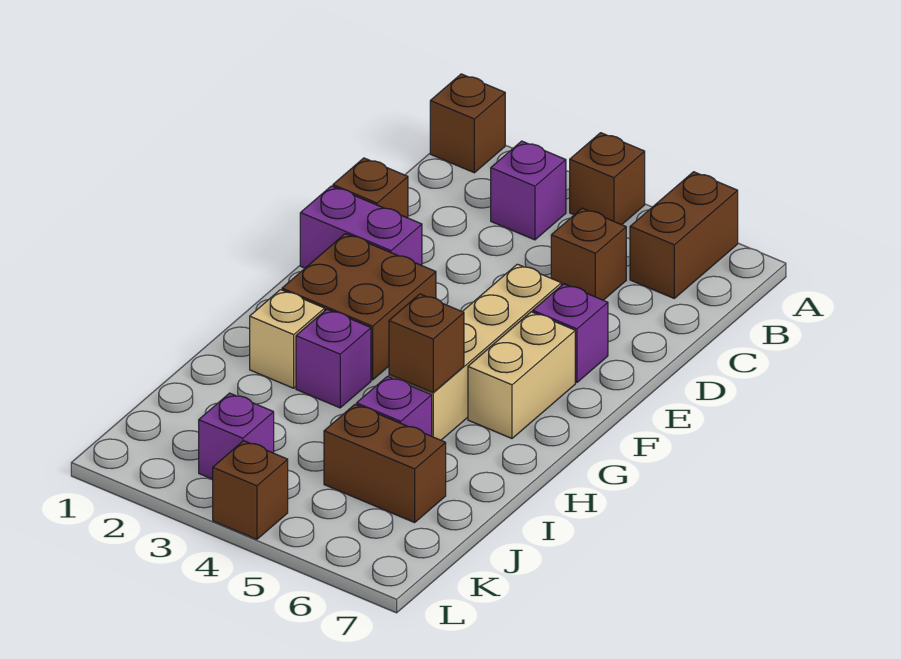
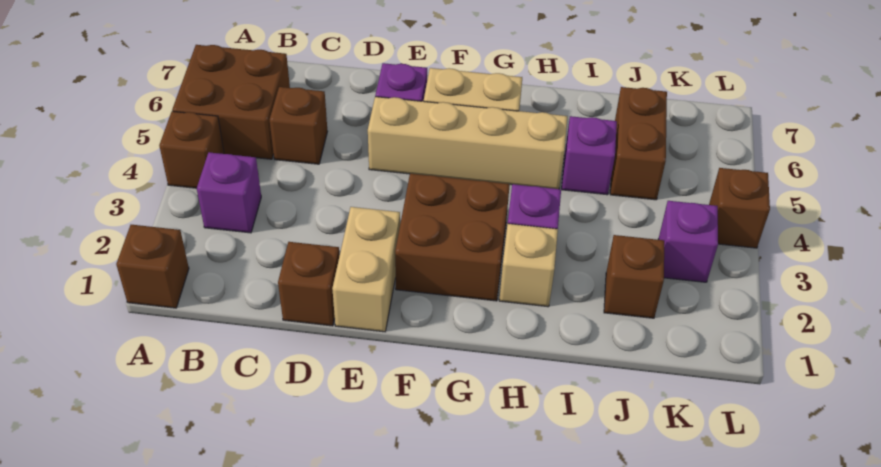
brown brick A6:B6 level 1 -> brown brick A5:B6 level 1
purple brick E1:E2 level 1 -> tan brick E1:E2 level 1
brown brick H5 level 2 -> brown brick J2 level 1

